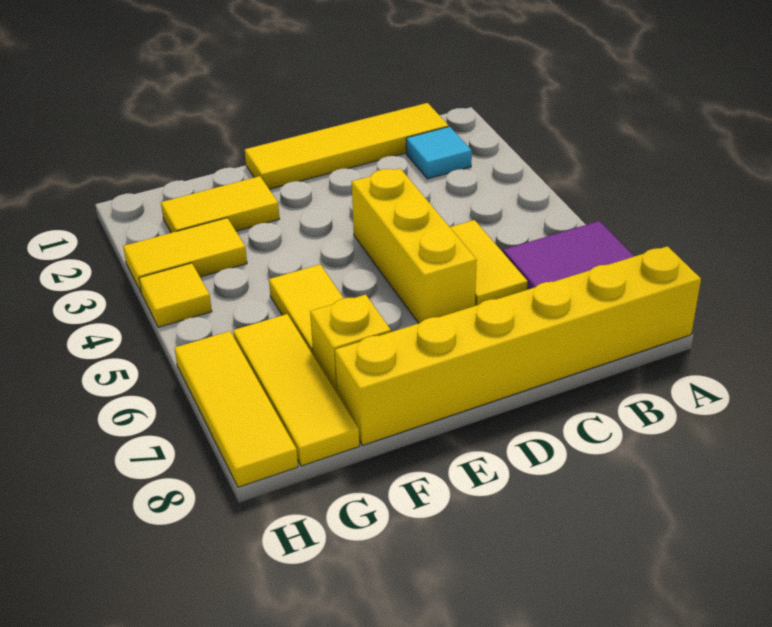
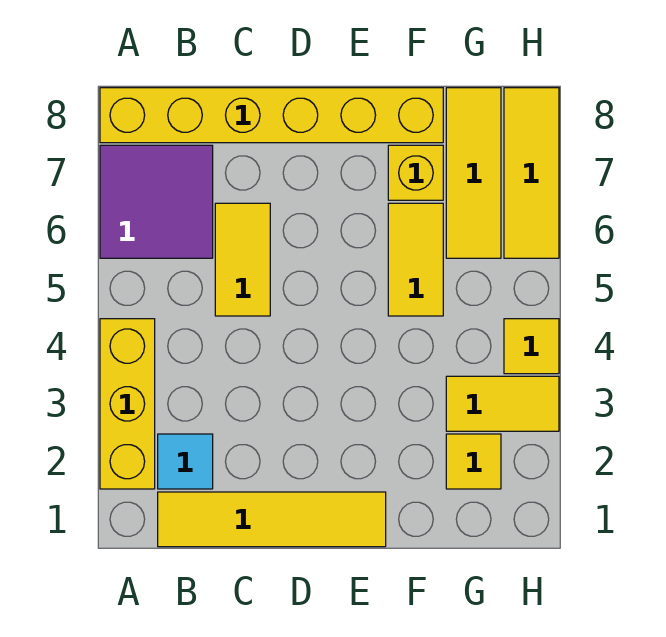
yellow brick D4:D6 level 1 -> yellow brick A2:A4 level 1
yellow tile F2:G2 level 1 -> yellow tile G2 level 1

